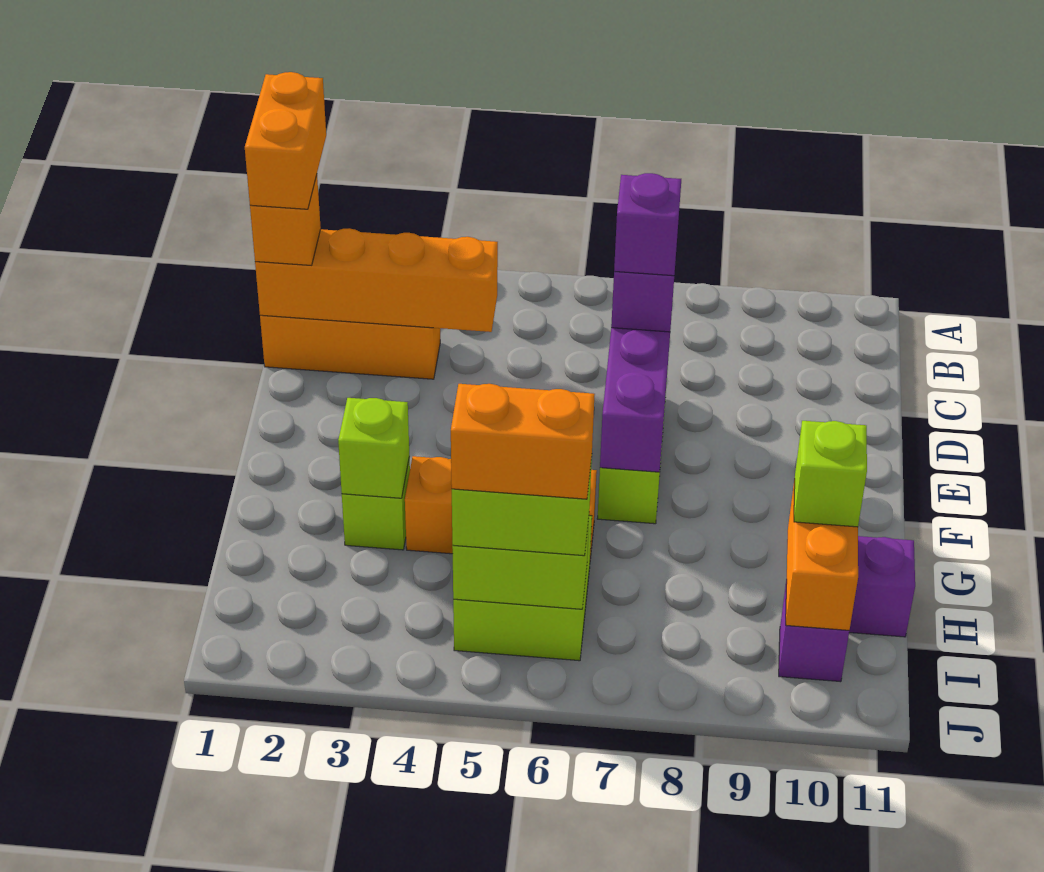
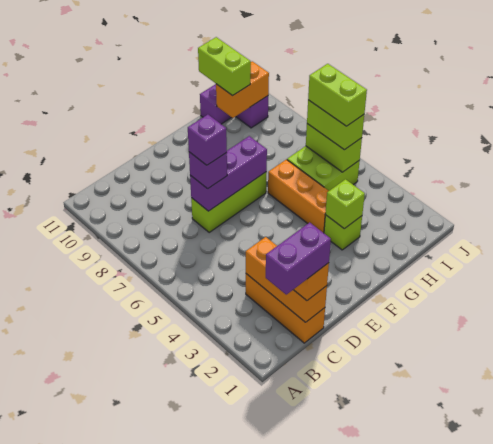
orange brick B1:C1 level 4 -> purple brick B1:C1 level 4
orange brick C1:C4 level 2 -> orange brick C1:C3 level 2
lime brick H10 level 3 -> lime brick H10:H11 level 3
orange brick I5:I6 level 4 -> lime brick I5:I6 level 4

